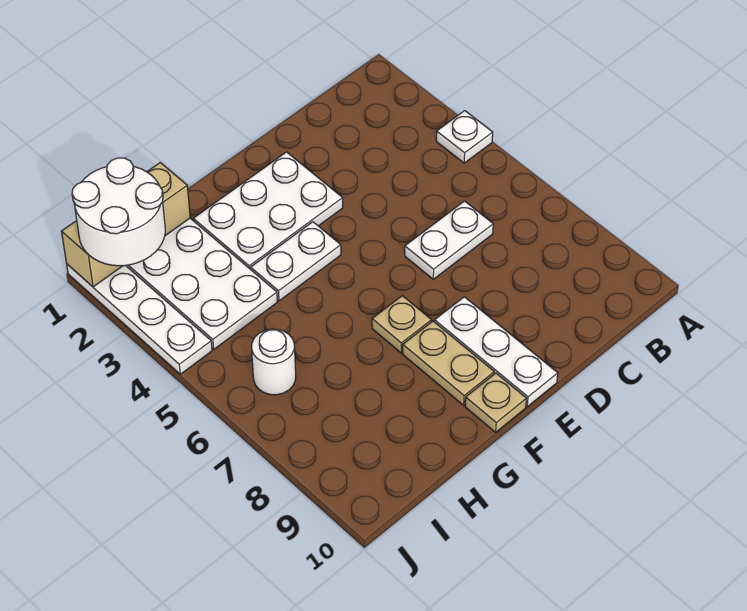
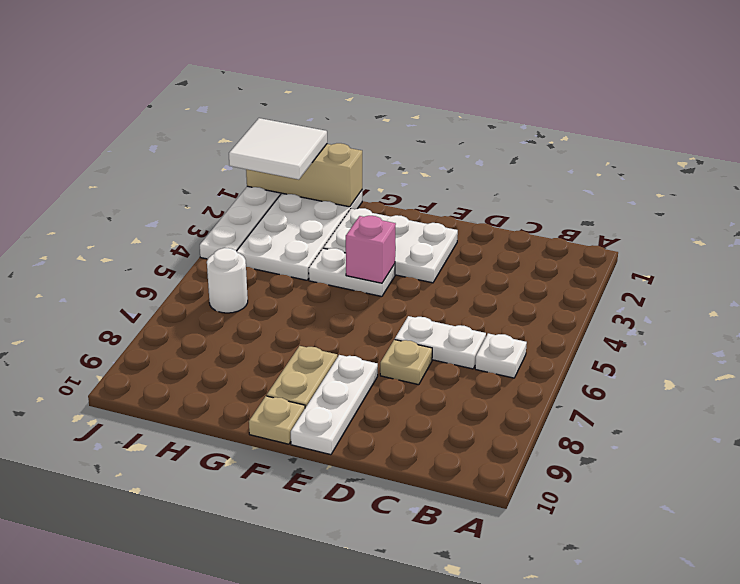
white plate A4 level 1 -> white plate B6 level 1
none -> pink brick F4 level 2
tan plate F7 level 1 -> tan plate D7 level 1
white round brick I1:J2 level 3 -> white tile I1:J2 level 3

